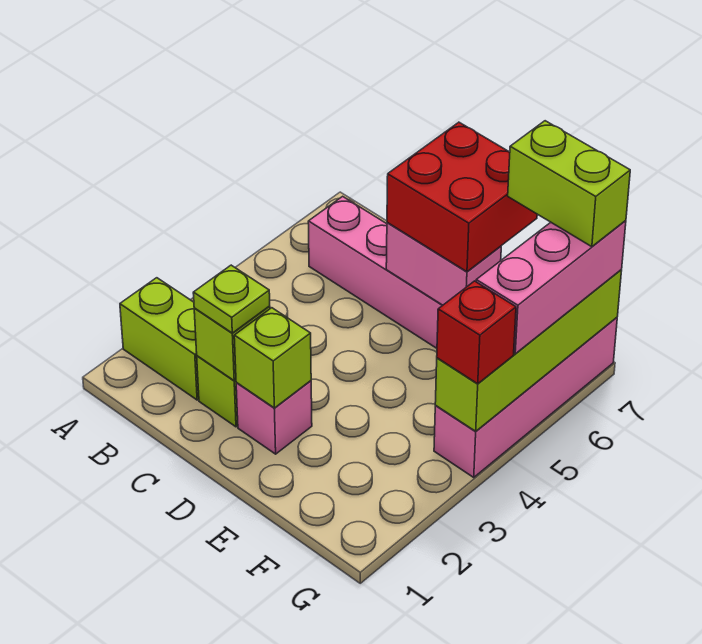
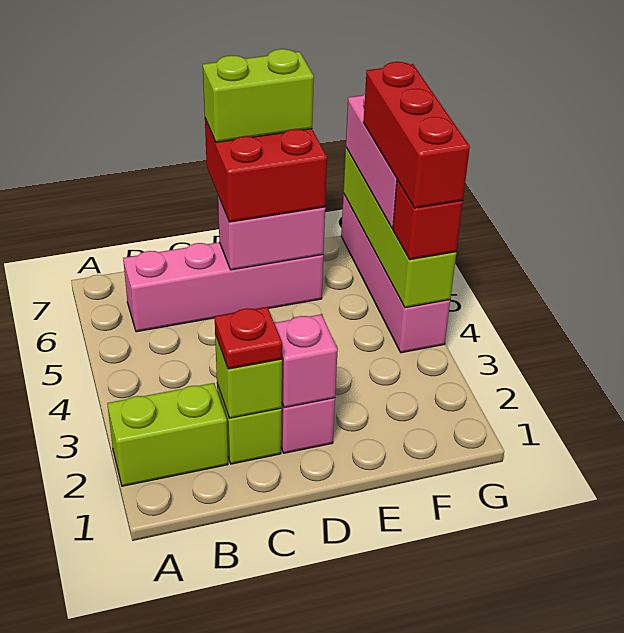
lime plate C2 level 3 -> red plate C2 level 3
lime brick D2 level 2 -> pink brick D2 level 2
lime brick F7:G7 level 4 -> lime brick D7:E7 level 4
none -> red brick G4:G6 level 4

